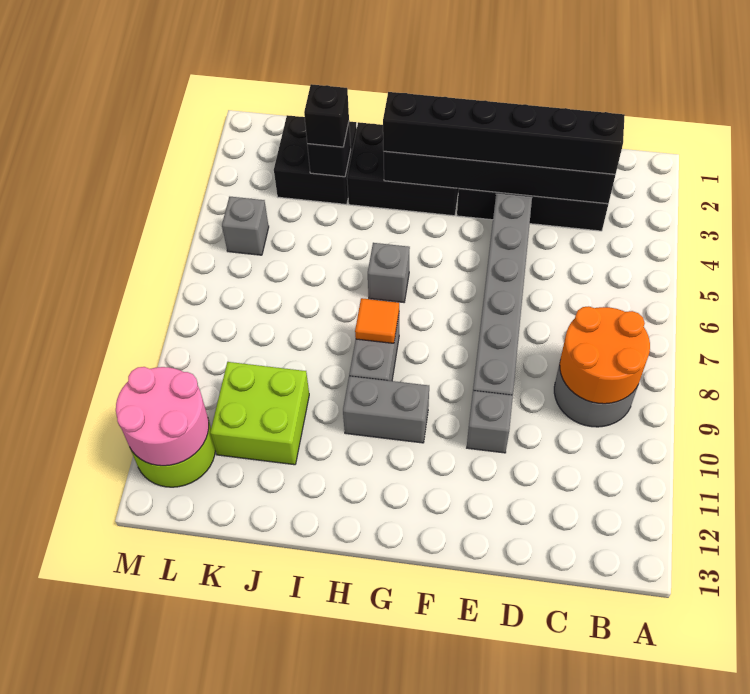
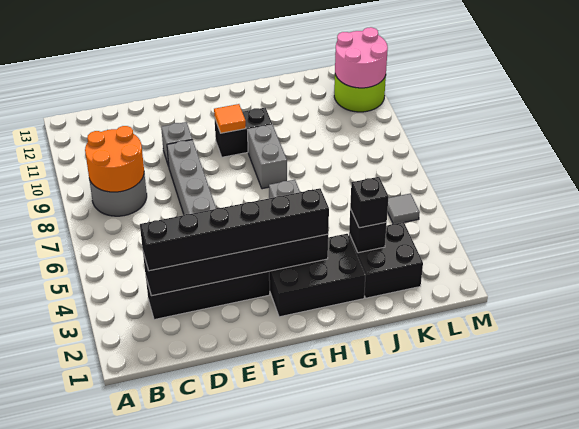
grey brick G10:H10 level 1 -> black brick G10:H10 level 1
orange tile H8 level 2 -> orange tile G10 level 2
lime brick J10:K11 level 1 -> none
grey brick L5 level 1 -> grey tile L5 level 1

